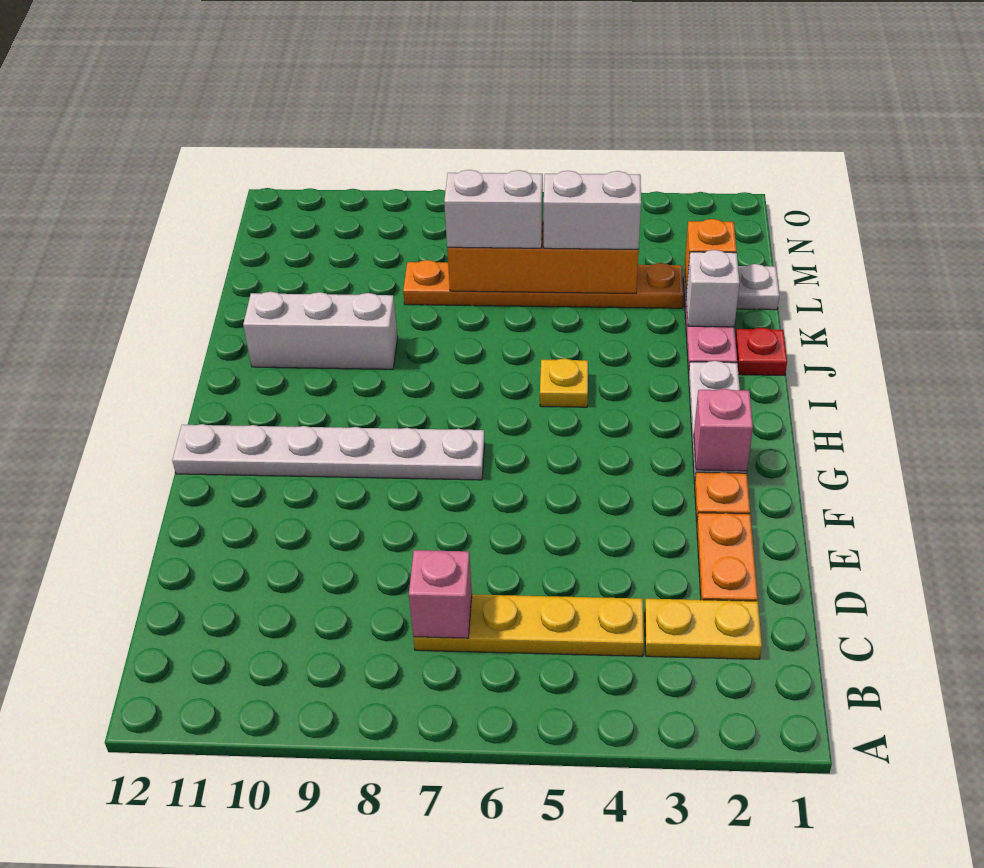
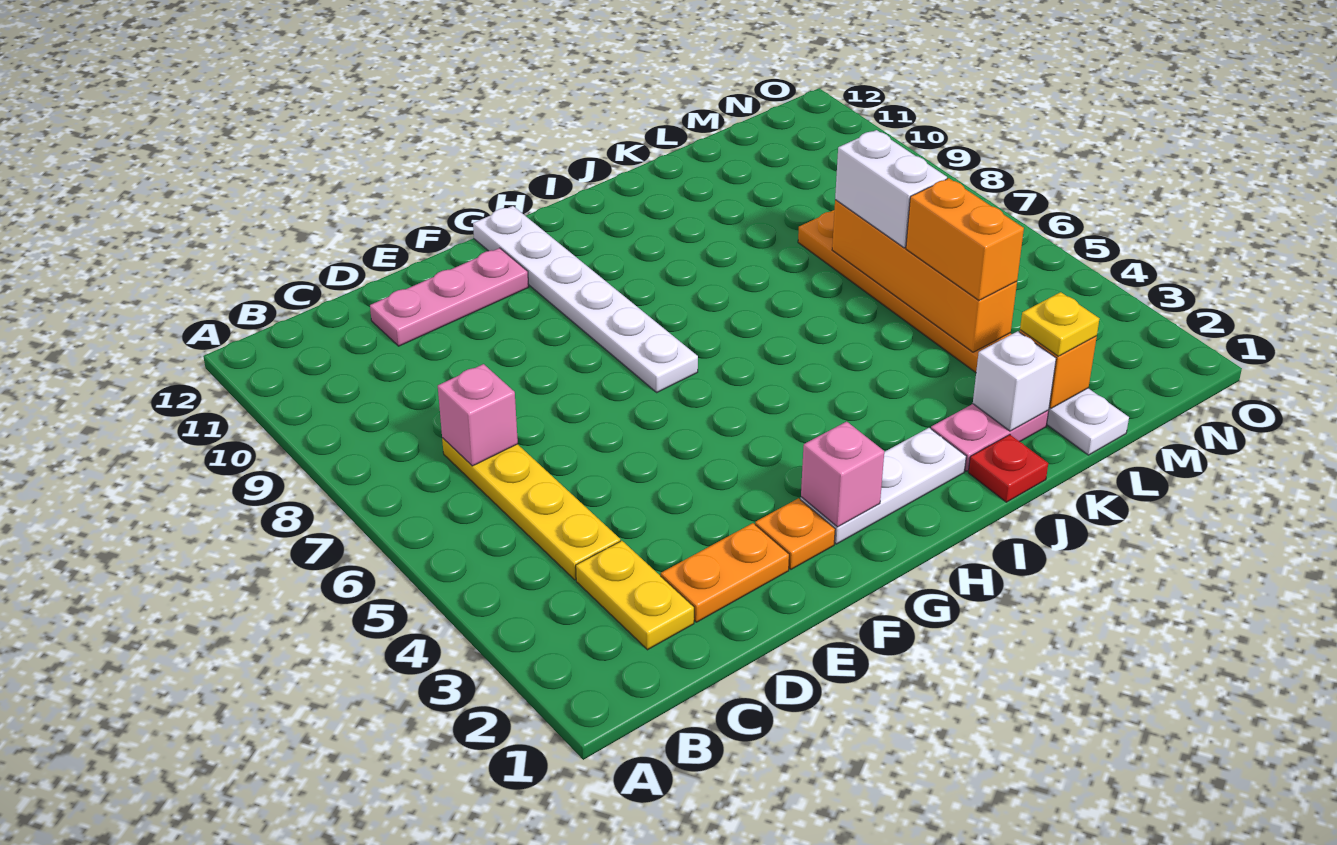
none -> pink plate D11:F11 level 1
yellow plate I5 level 1 -> yellow plate L2 level 3
white brick J9:J11 level 1 -> none
white brick L4:L5 level 3 -> orange brick L4:L5 level 3

